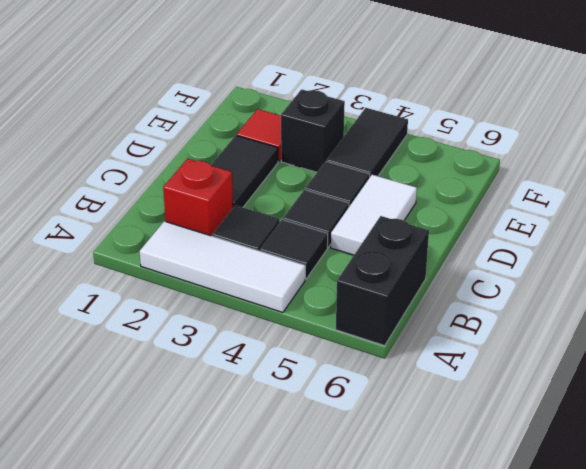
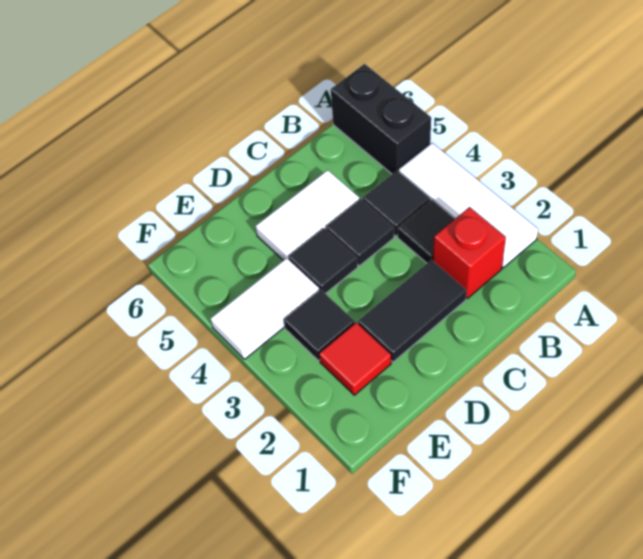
black brick A6:B6 level 1 -> black brick A5:A6 level 1
black brick E3 level 1 -> black tile E3 level 1
black tile E4:F4 level 1 -> white tile E4:F4 level 1

